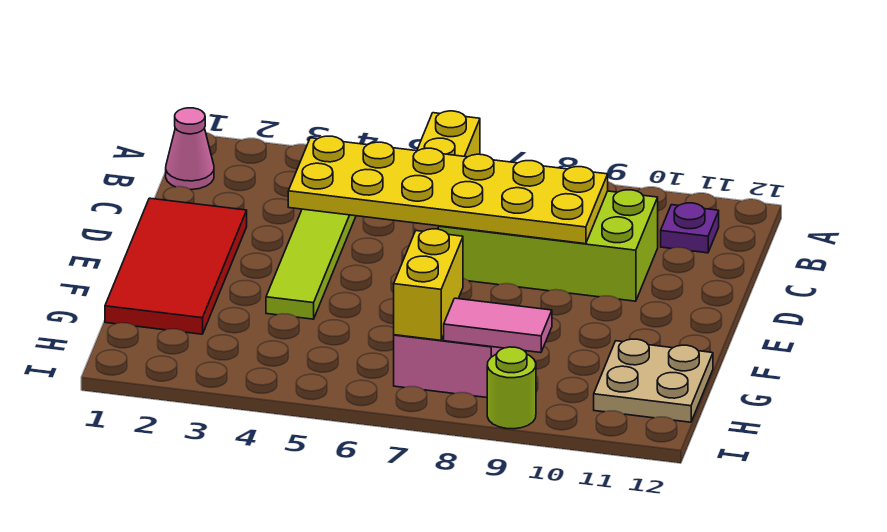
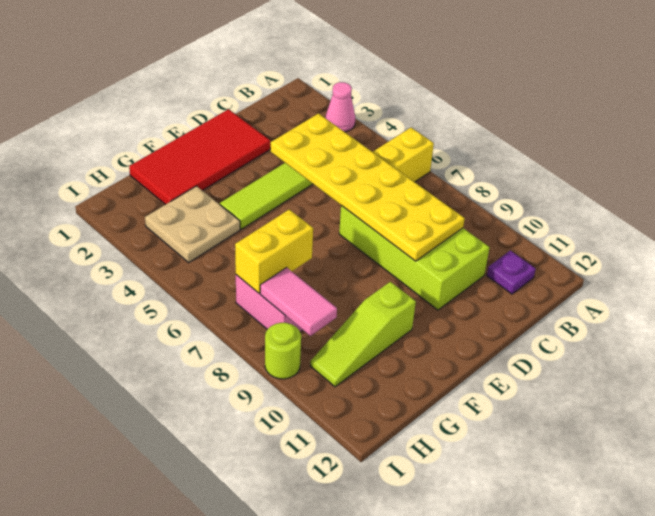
pink cone B1 level 1 -> pink cone A3 level 1
none -> lime slope F10:H10 level 1 top F
tan plate G11:H12 level 1 -> tan plate G3:H4 level 1

